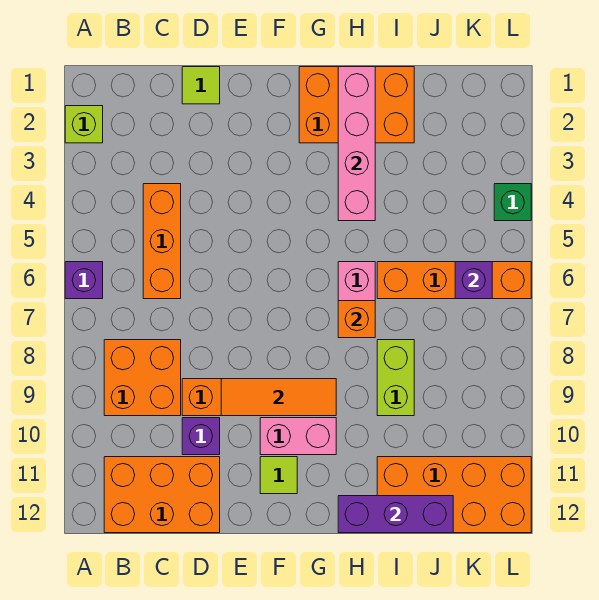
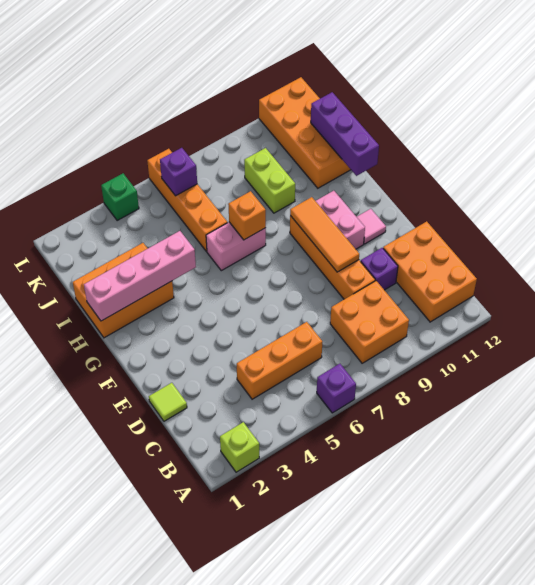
lime tile F11 level 1 -> pink tile F11 level 1
orange brick G1:I2 level 1 -> orange brick H1:I3 level 1
lime brick I8:I9 level 1 -> lime brick I9:J9 level 1

